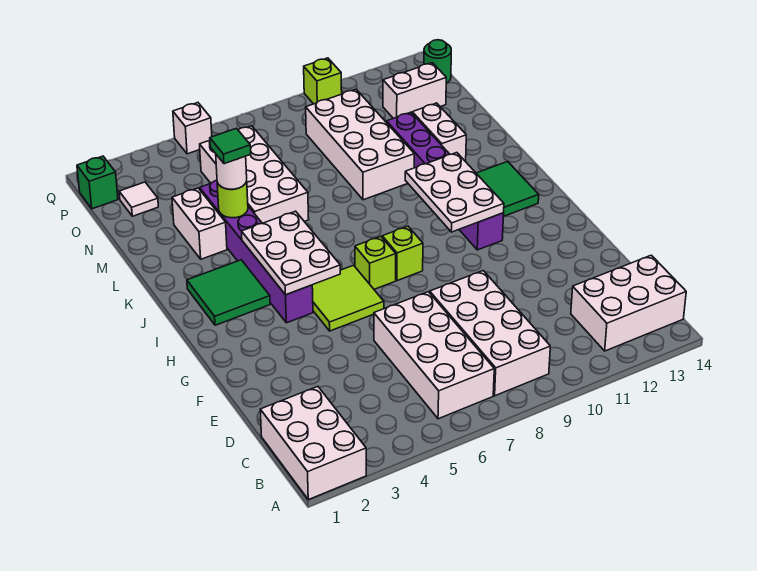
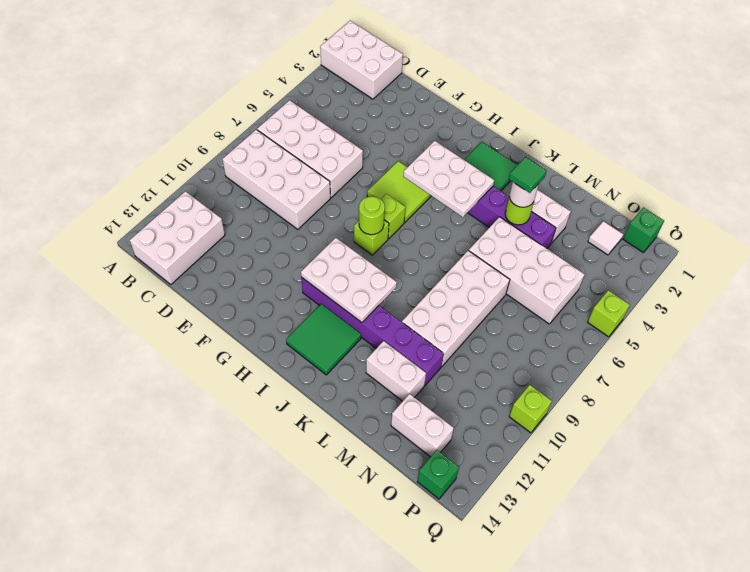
none -> lime round brick H8 level 2
white brick L9:O10 level 1 -> white brick L7:M10 level 1
white brick O12:O13 level 1 -> white brick N13:O13 level 1
green round brick P14 level 1 -> green brick P14 level 1
white brick Q5 level 1 -> lime brick Q5 level 1

